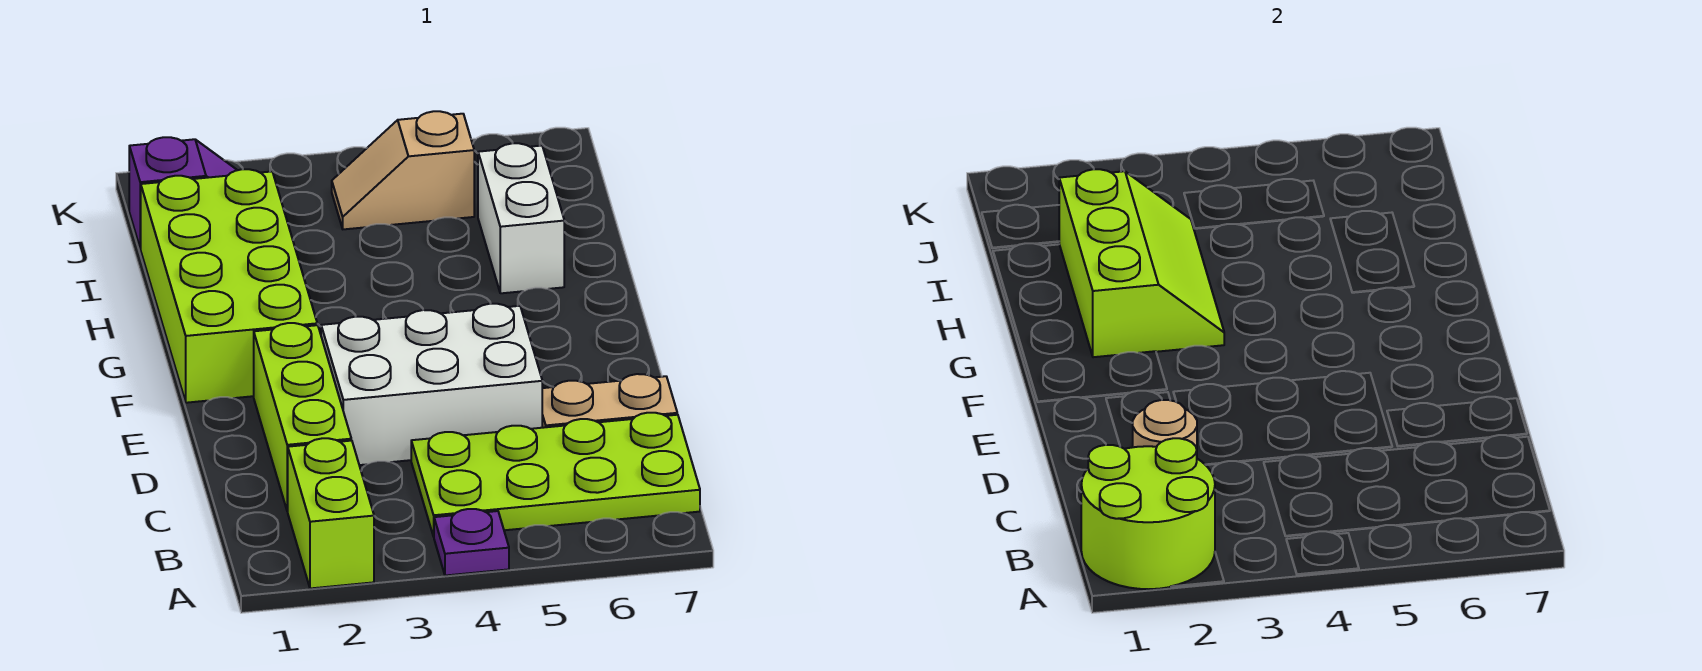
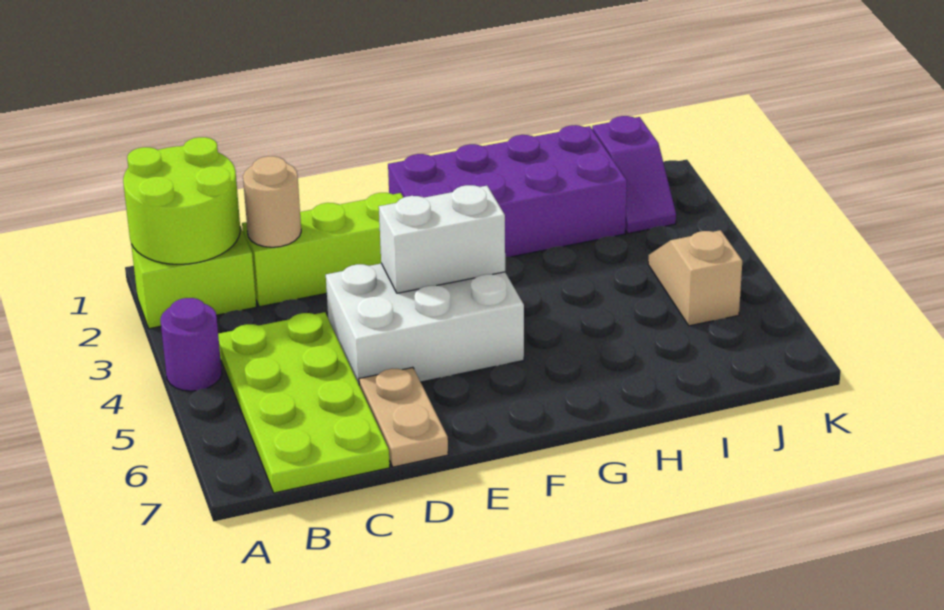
purple plate A4 level 1 -> purple round brick A4 level 1
white brick D3:E5 level 1 -> white brick D4:F5 level 1
lime brick F1:I2 level 1 -> purple brick F1:I2 level 1
lime slope G2:I3 level 2 top 2 -> none
white brick H6:I6 level 1 -> white brick E4:F4 level 2

